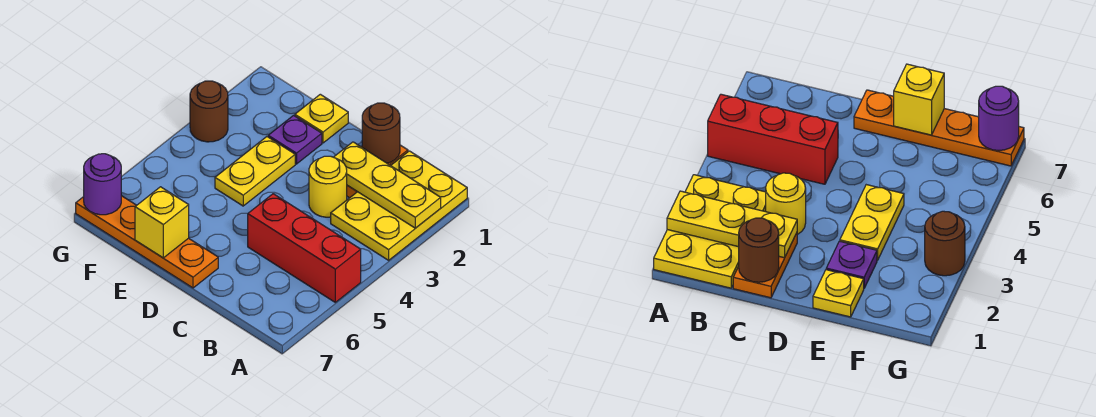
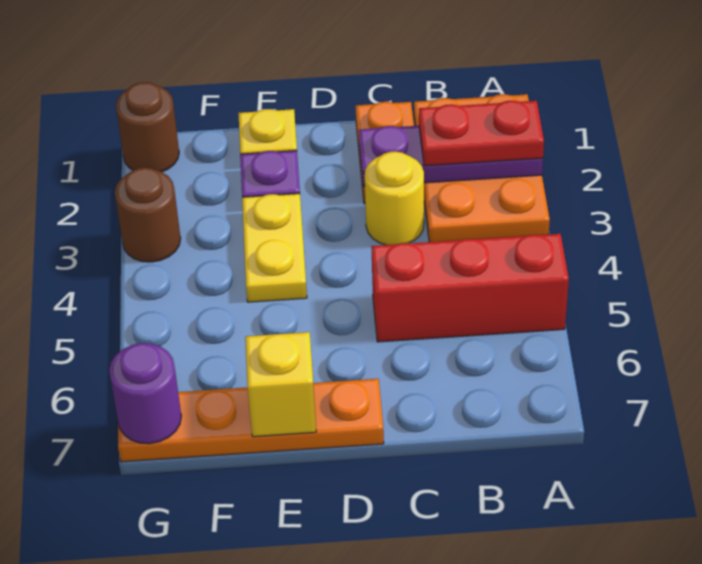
yellow plate A1:B3 level 1 -> orange plate A1:B3 level 1
yellow plate A2:C2 level 2 -> purple plate A2:C2 level 2
none -> red plate A2:B2 level 3
brown round brick C1 level 2 -> brown round brick G1 level 1

